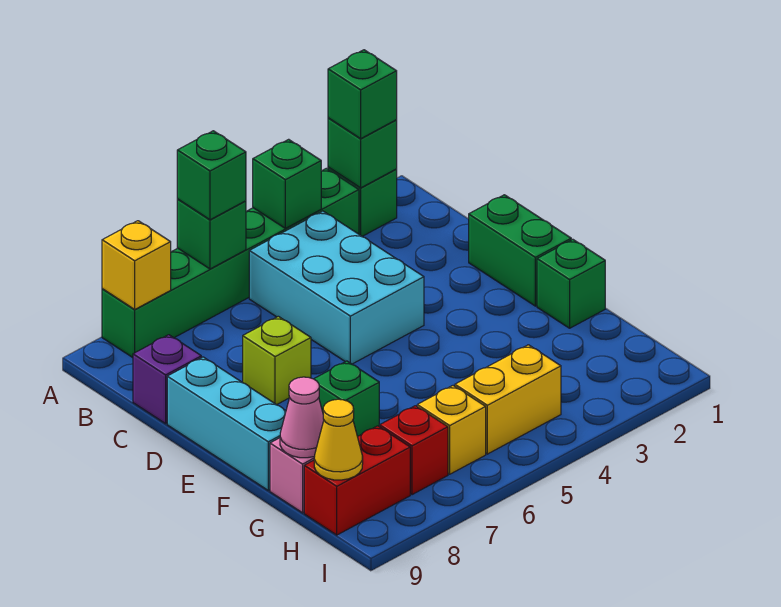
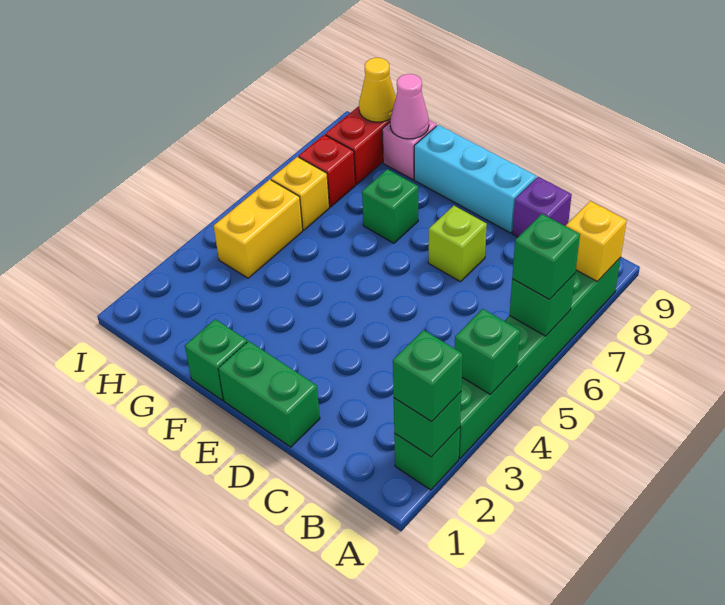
cyan brick B4:D5 level 1 -> none

